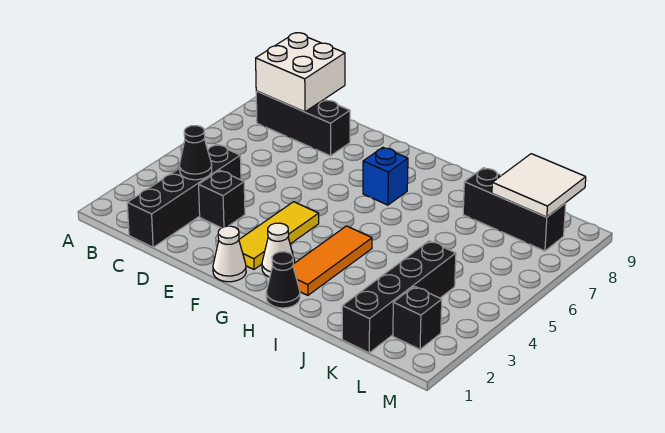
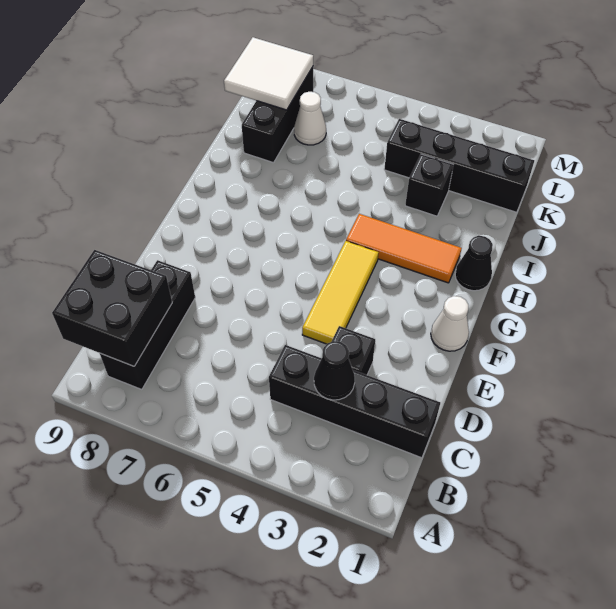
white brick B8:C9 level 2 -> black brick B8:C9 level 2
yellow tile F2:F4 level 1 -> yellow tile E4:G4 level 1
white cone G2 level 1 -> white cone K7 level 1
blue brick G7 level 1 -> none
black brick L2 level 1 -> black brick J3 level 1

